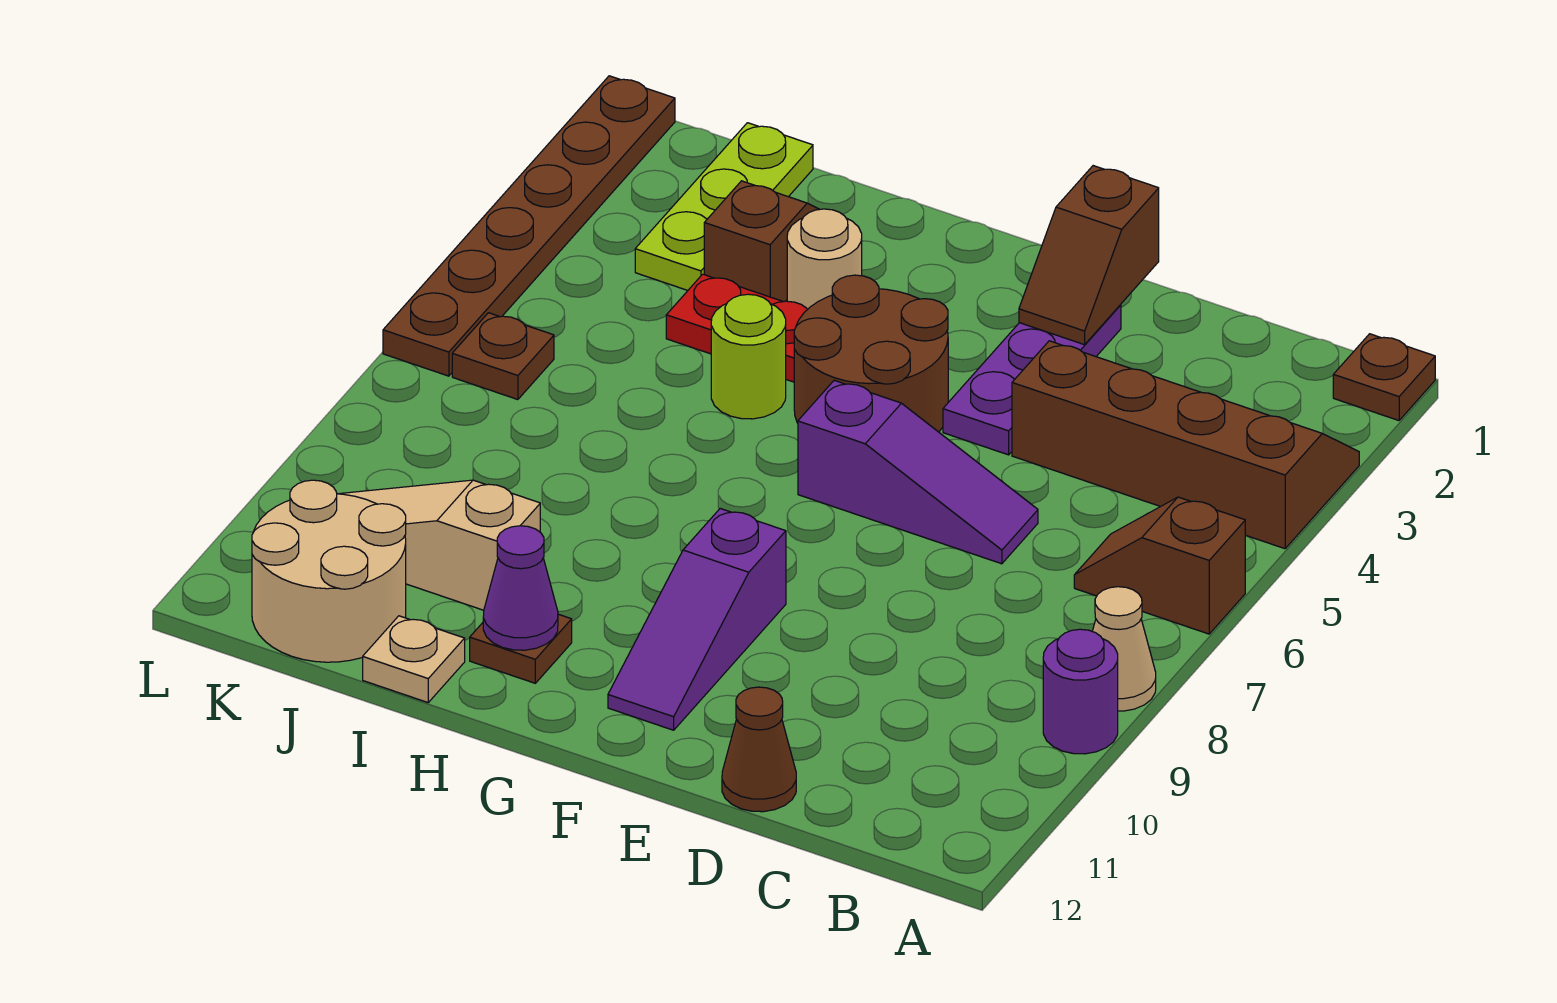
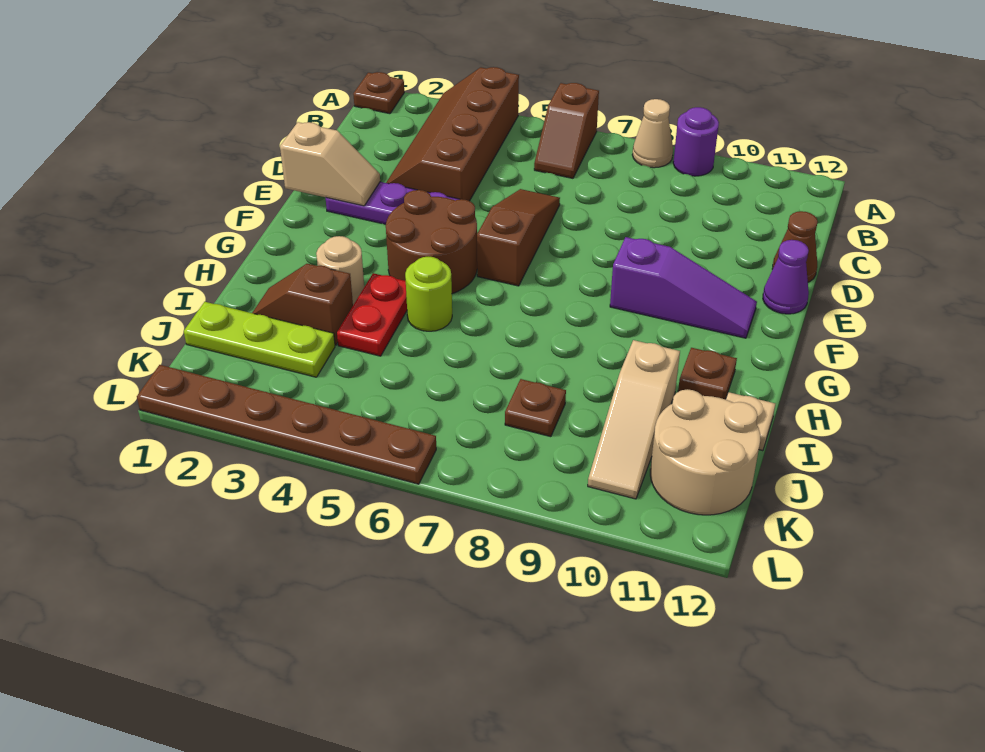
purple slope D6:F6 level 1 top F -> brown slope D6:F6 level 1 top F
brown slope E1:E2 level 2 top 1 -> tan slope E1:E2 level 2 top 1
purple cone H11 level 2 -> purple cone E12 level 1
brown plate K6 level 1 -> brown plate J8 level 1

